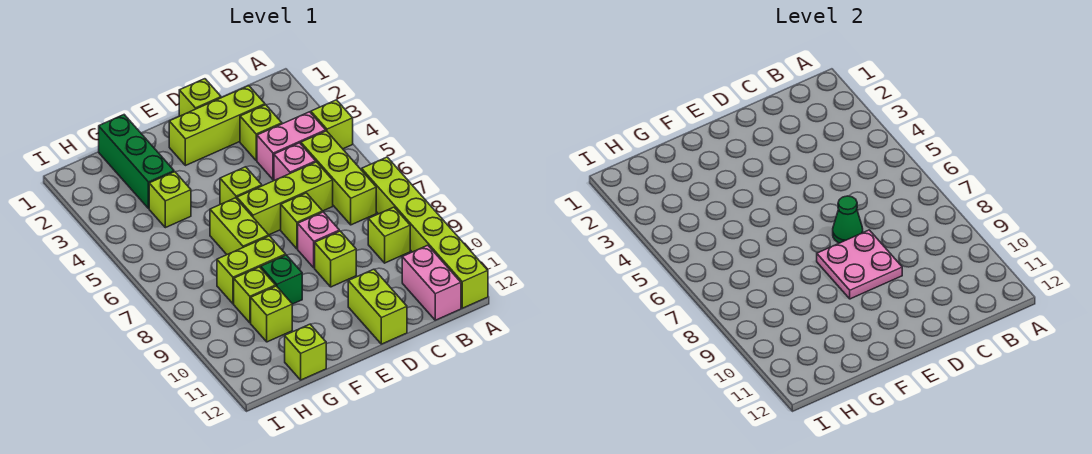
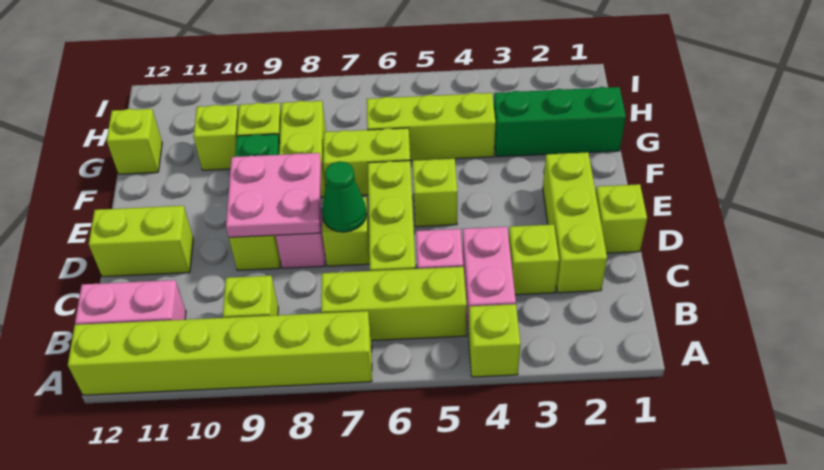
lime brick G4 level 1 -> lime brick G4:G6 level 1

